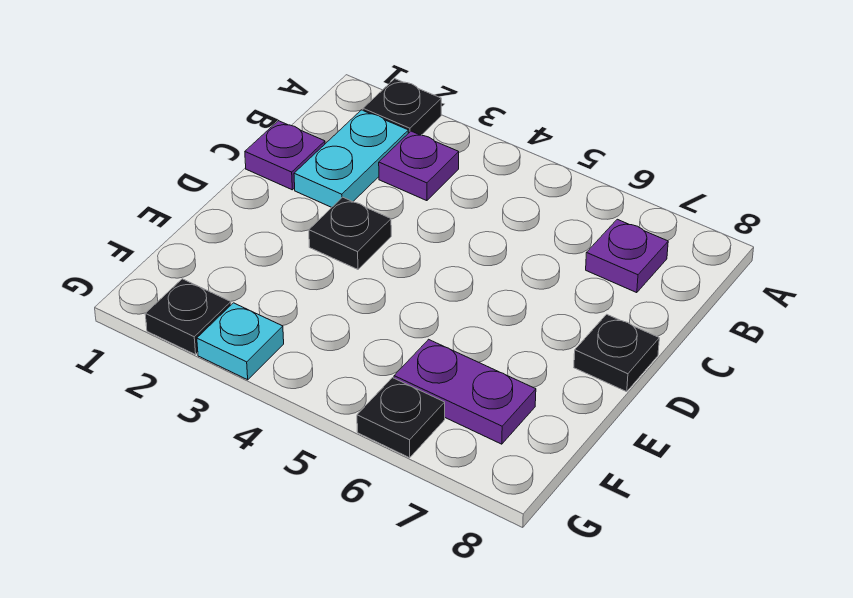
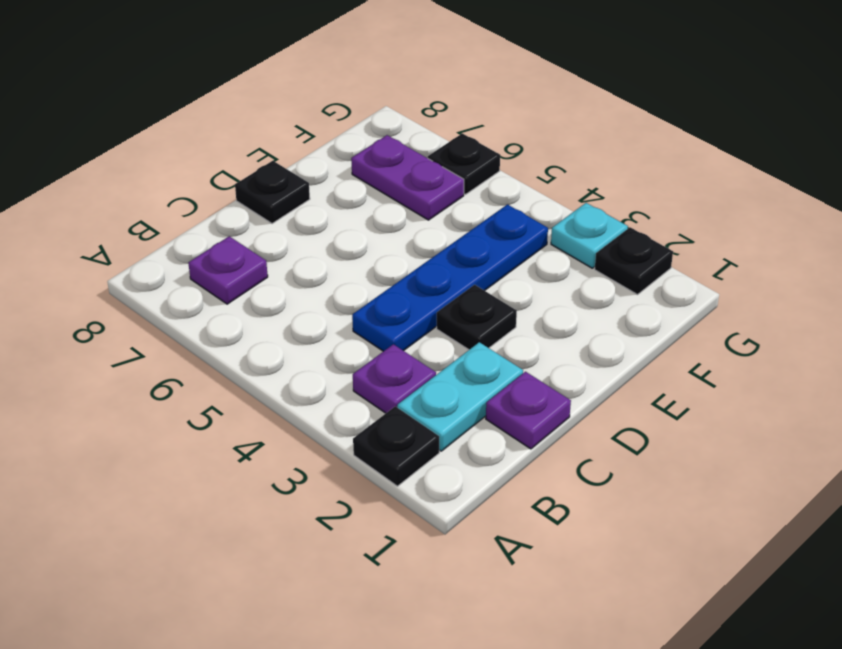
none -> blue plate C4:F4 level 1

